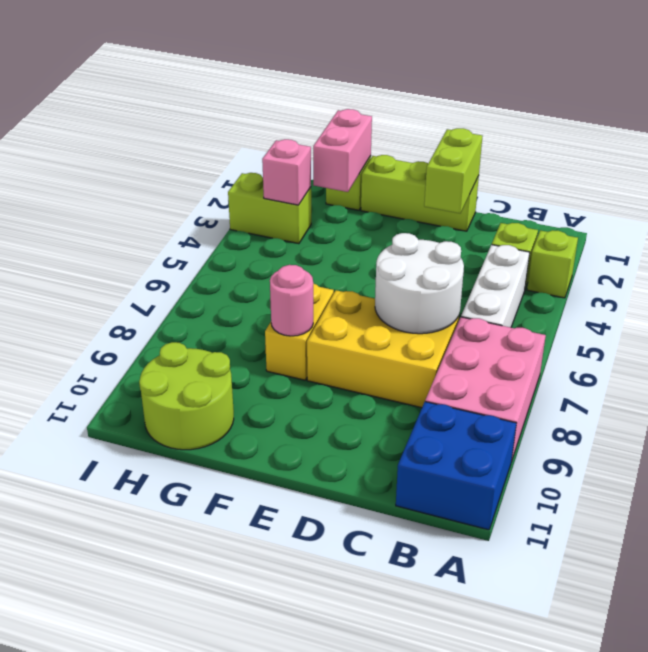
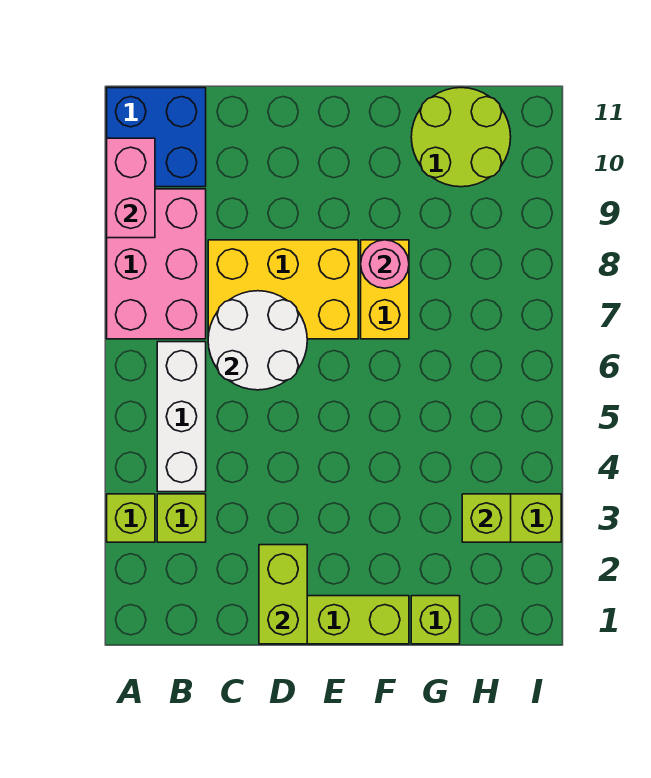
pink brick G1:G2 level 2 -> pink brick A9:A10 level 2
pink brick H3 level 2 -> lime brick H3 level 2

